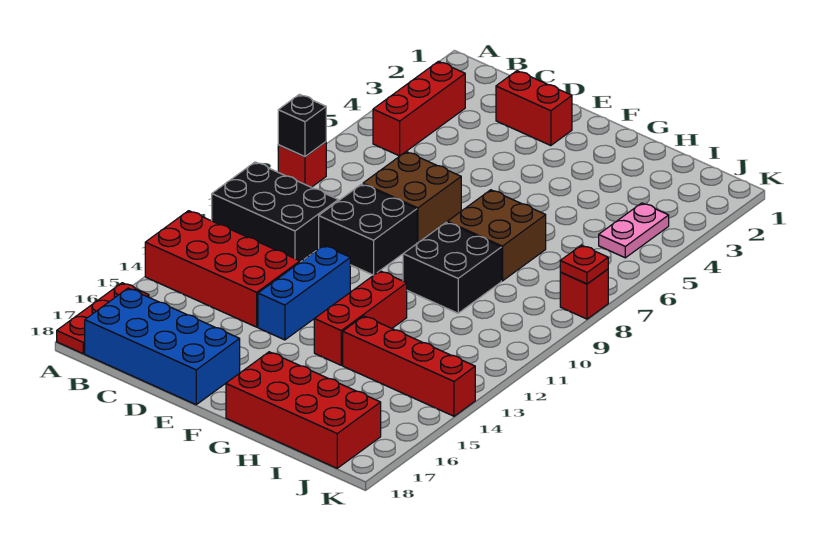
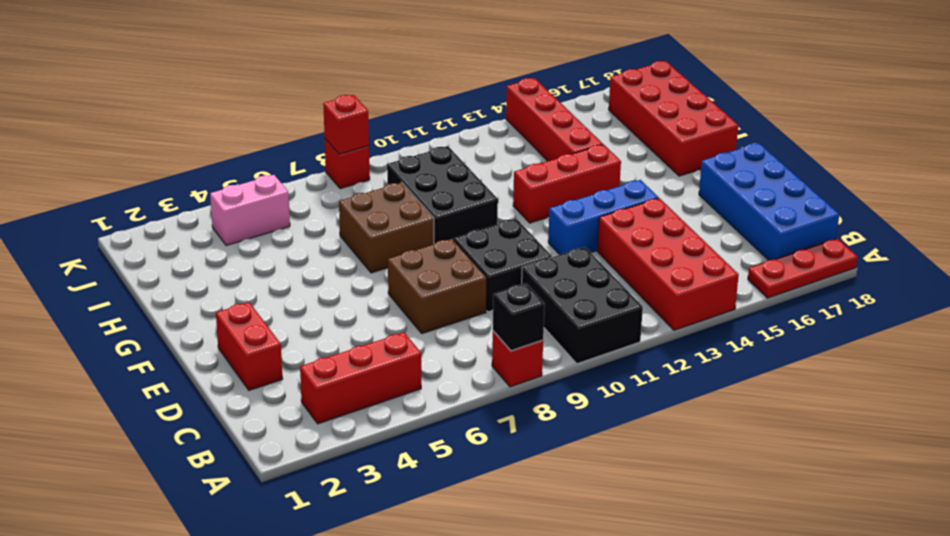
black brick G9:H10 level 1 -> black brick G9:I10 level 1
pink plate J4:J5 level 1 -> pink brick J4:J5 level 1
red plate K8 level 2 -> red brick K8 level 2

